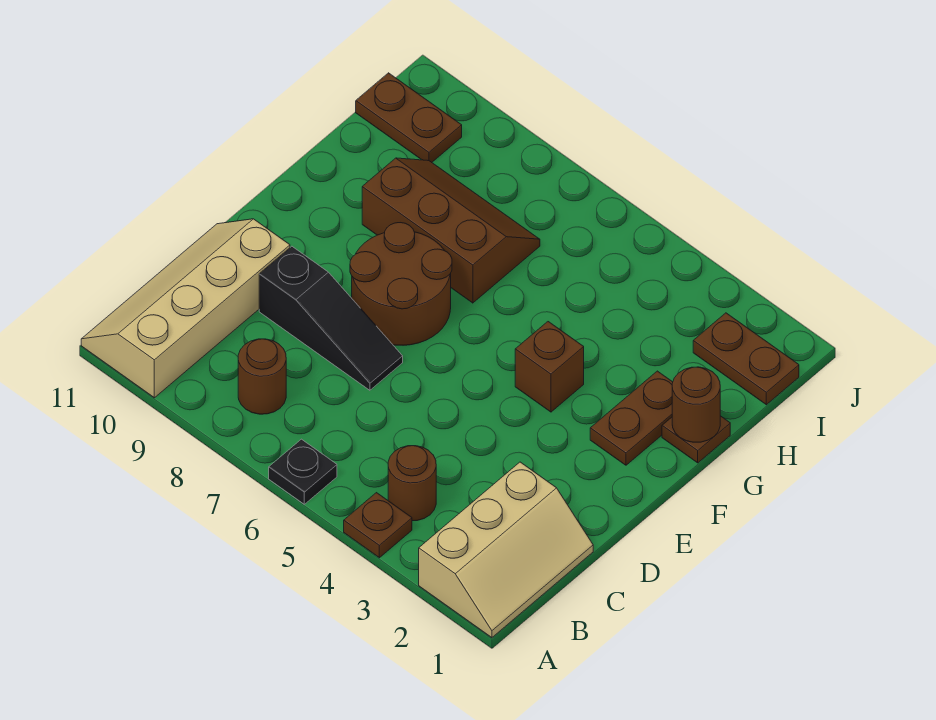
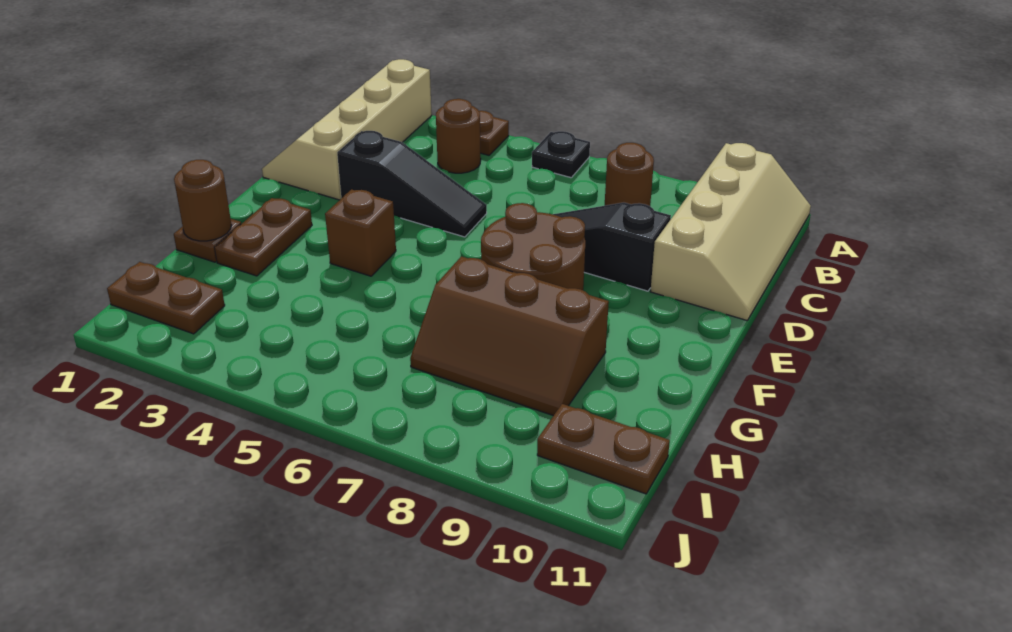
tan slope A1:C2 level 1 top 2 -> tan slope A1:D2 level 1 top 2
none -> black slope D3:D5 level 1 top 3

